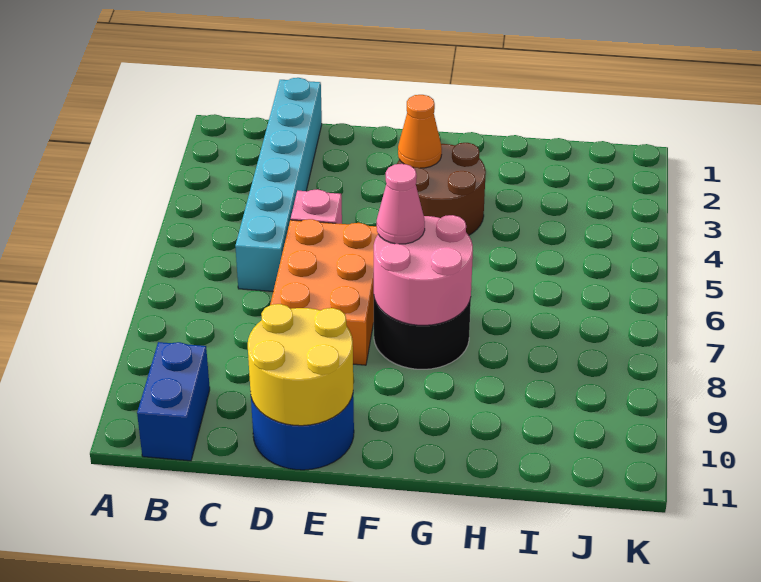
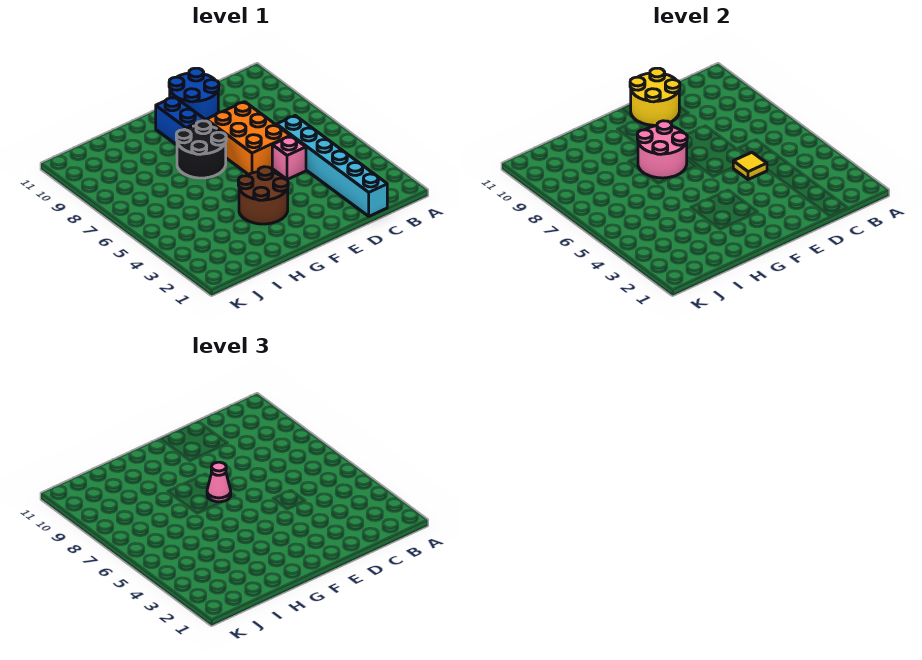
blue brick B10:B11 level 1 -> blue brick F9:F10 level 1
none -> yellow tile D5 level 2
orange cone F3 level 2 -> none

